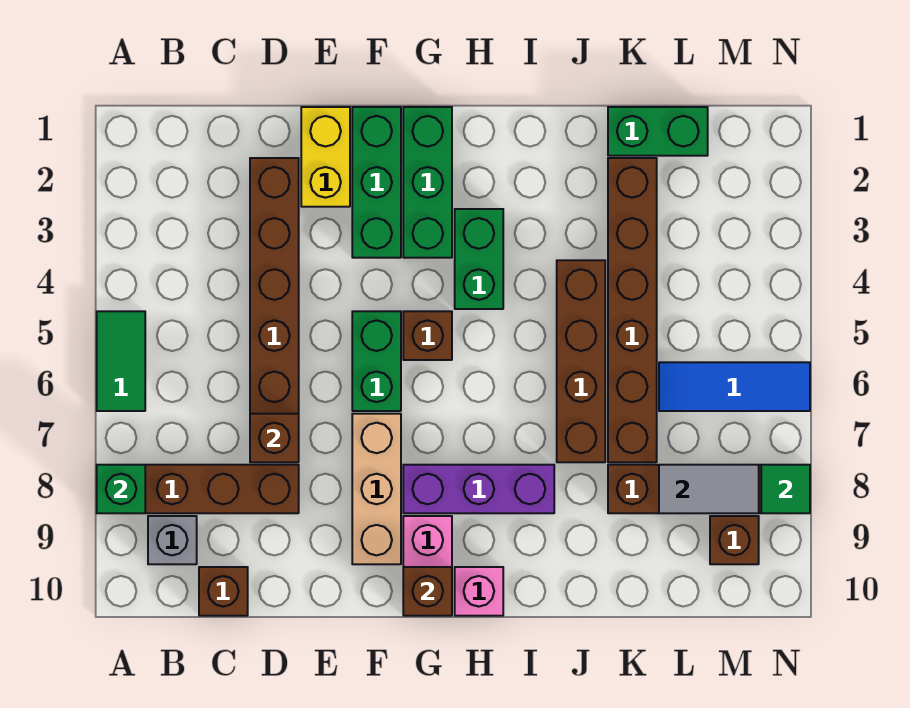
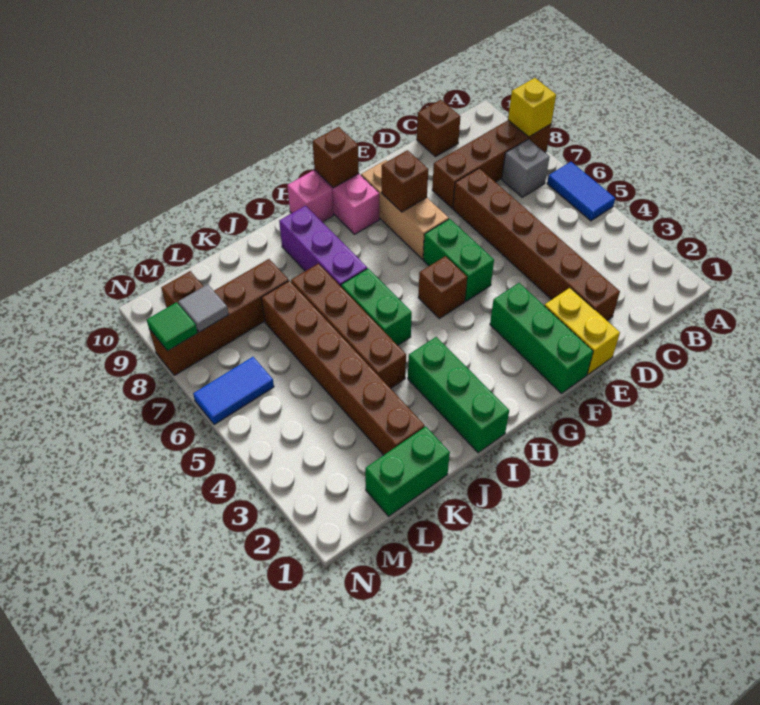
green tile A5:A6 level 1 -> blue tile A5:A6 level 1
green brick A8 level 2 -> yellow brick A8 level 2
grey brick B9 level 1 -> grey brick B7 level 1
brown brick D7 level 2 -> brown brick F8 level 2
green brick G1:G3 level 1 -> green brick I1:I3 level 1
purple brick G8:I8 level 1 -> purple brick I7:I9 level 1
green brick H3:H4 level 1 -> green brick I5:I6 level 1
blue tile L6:N6 level 1 -> blue tile M6:N6 level 1
grey tile L8:M8 level 2 -> grey tile M8 level 2

